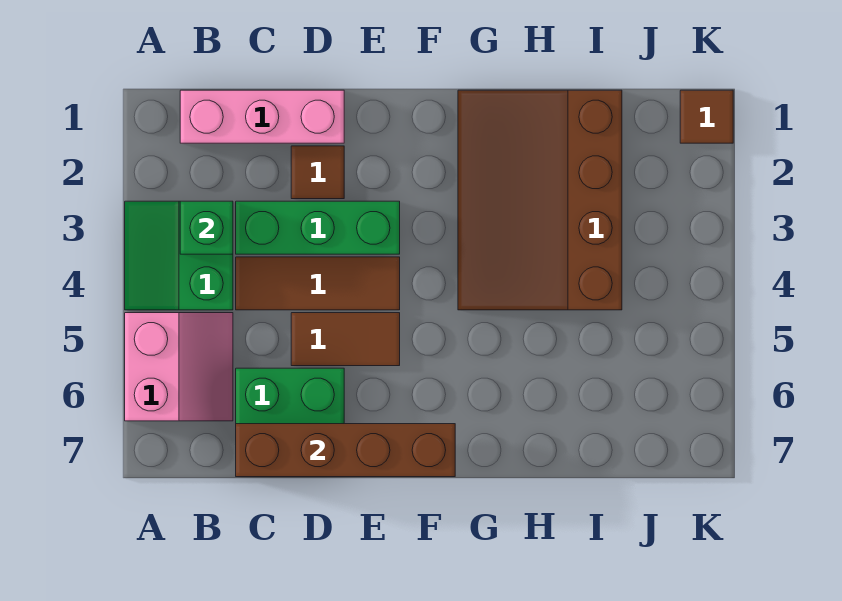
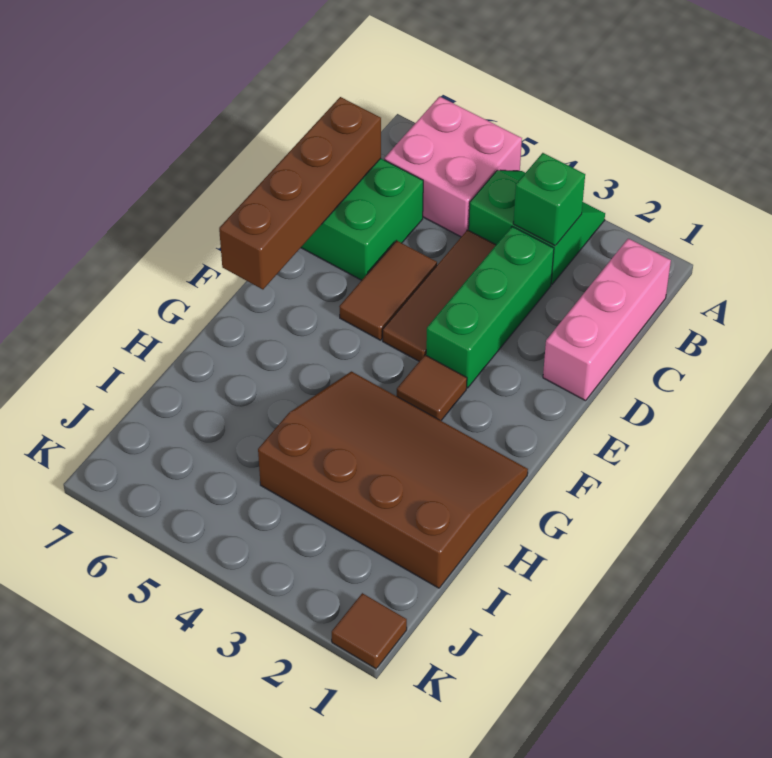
pink slope A5:B6 level 1 top A -> pink brick A5:B6 level 1
brown tile D2 level 1 -> brown tile F3 level 1

